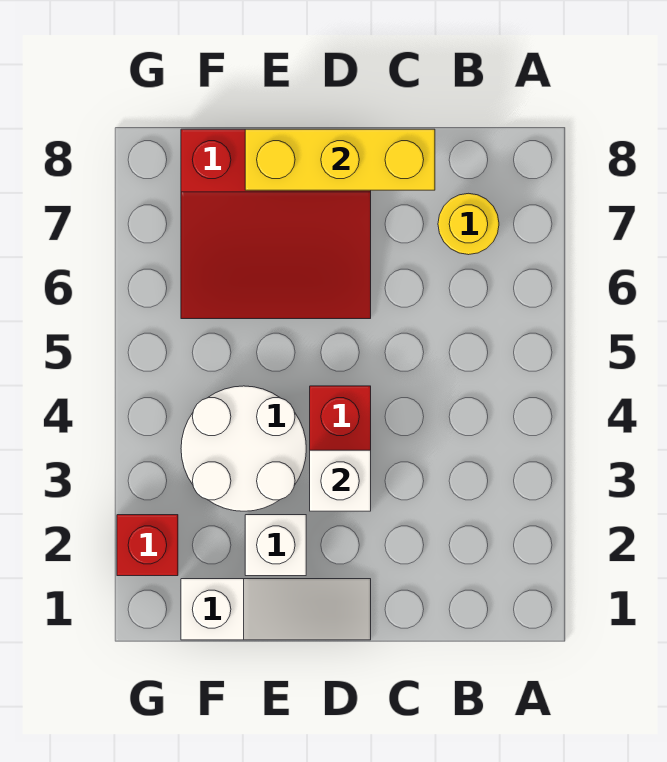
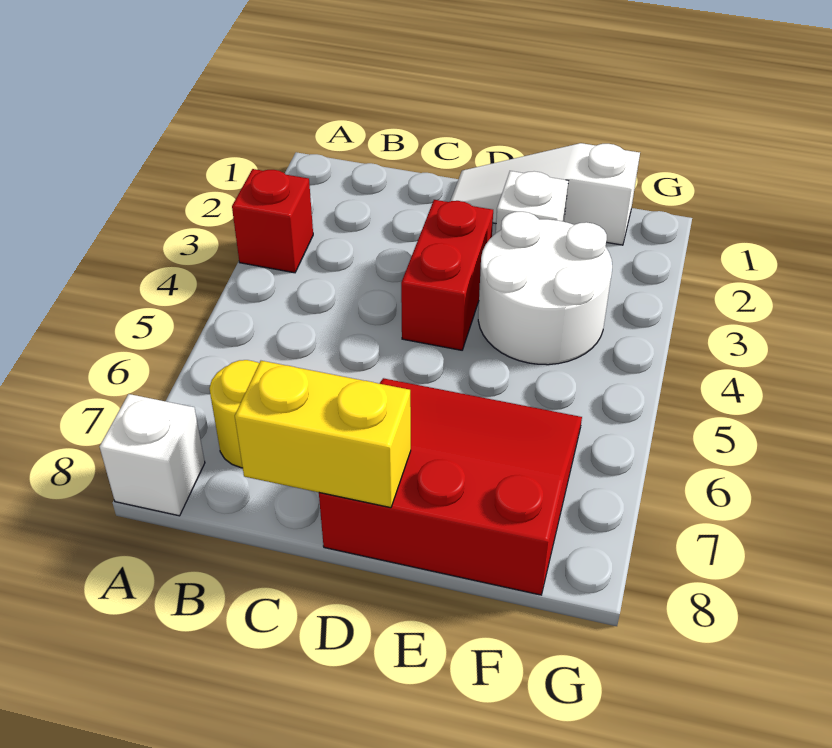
yellow brick C8:E8 level 2 -> yellow brick C8:D8 level 2
white brick D3 level 2 -> white brick A8 level 1
red brick G2 level 1 -> red brick A3 level 1

